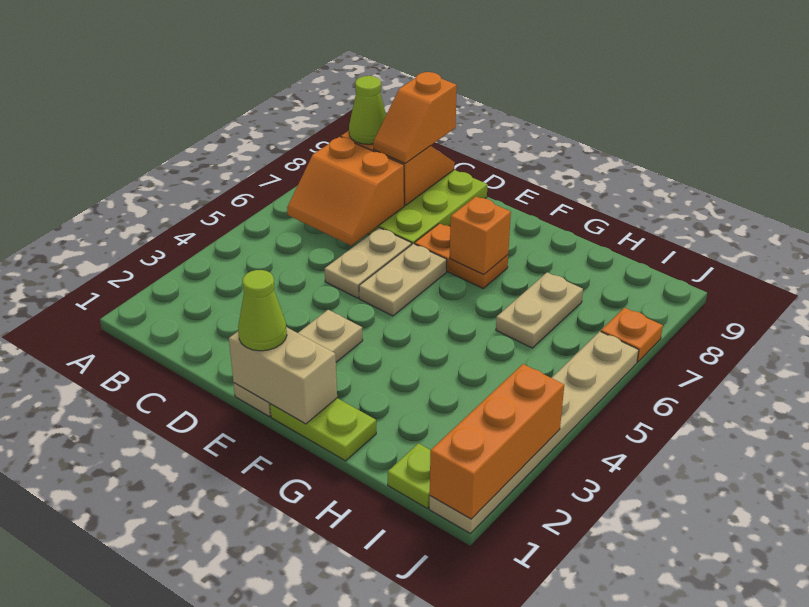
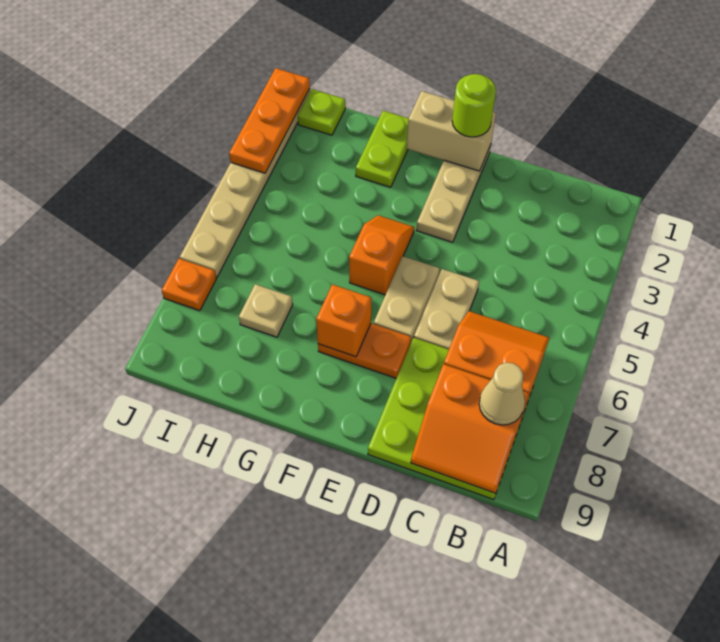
lime cone B8 level 3 -> tan cone B8 level 3
orange slope C8:C9 level 3 top 9 -> orange slope F4:F5 level 1 top 5
lime cone E1 level 3 -> lime round brick E1 level 3
lime plate F1:G1 level 1 -> lime plate G1:G2 level 1
tan plate H6:H7 level 1 -> tan plate H7 level 1
orange brick J1:J3 level 2 -> orange plate J1:J3 level 2

